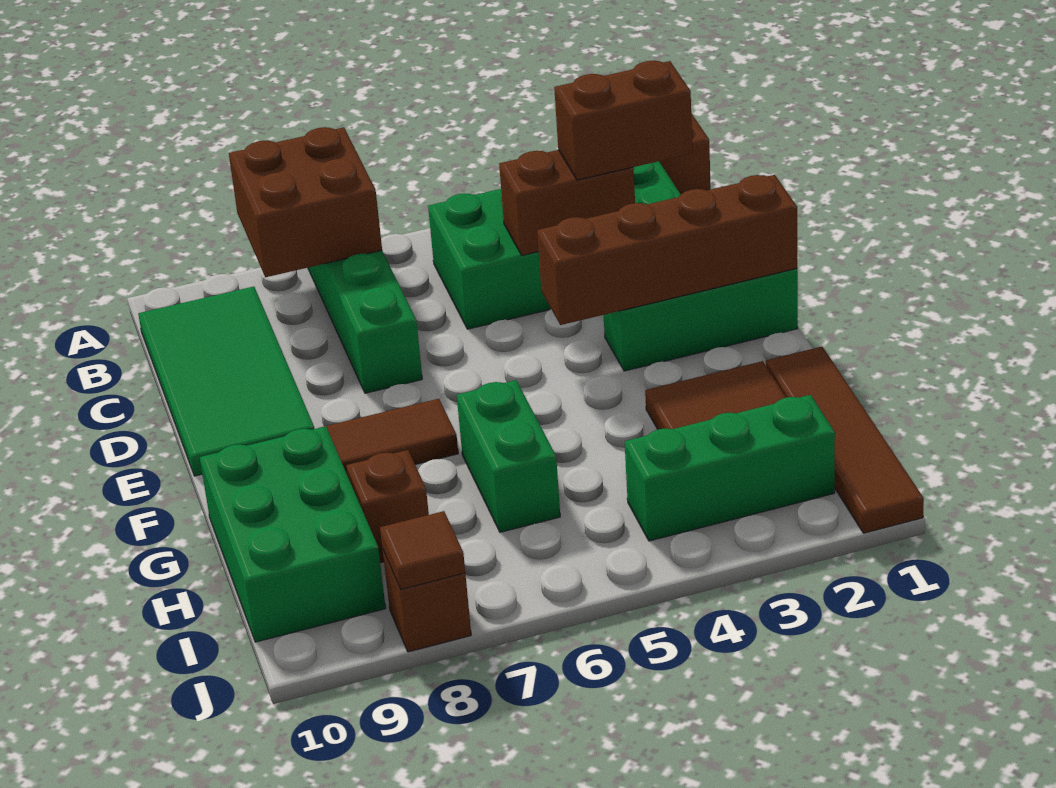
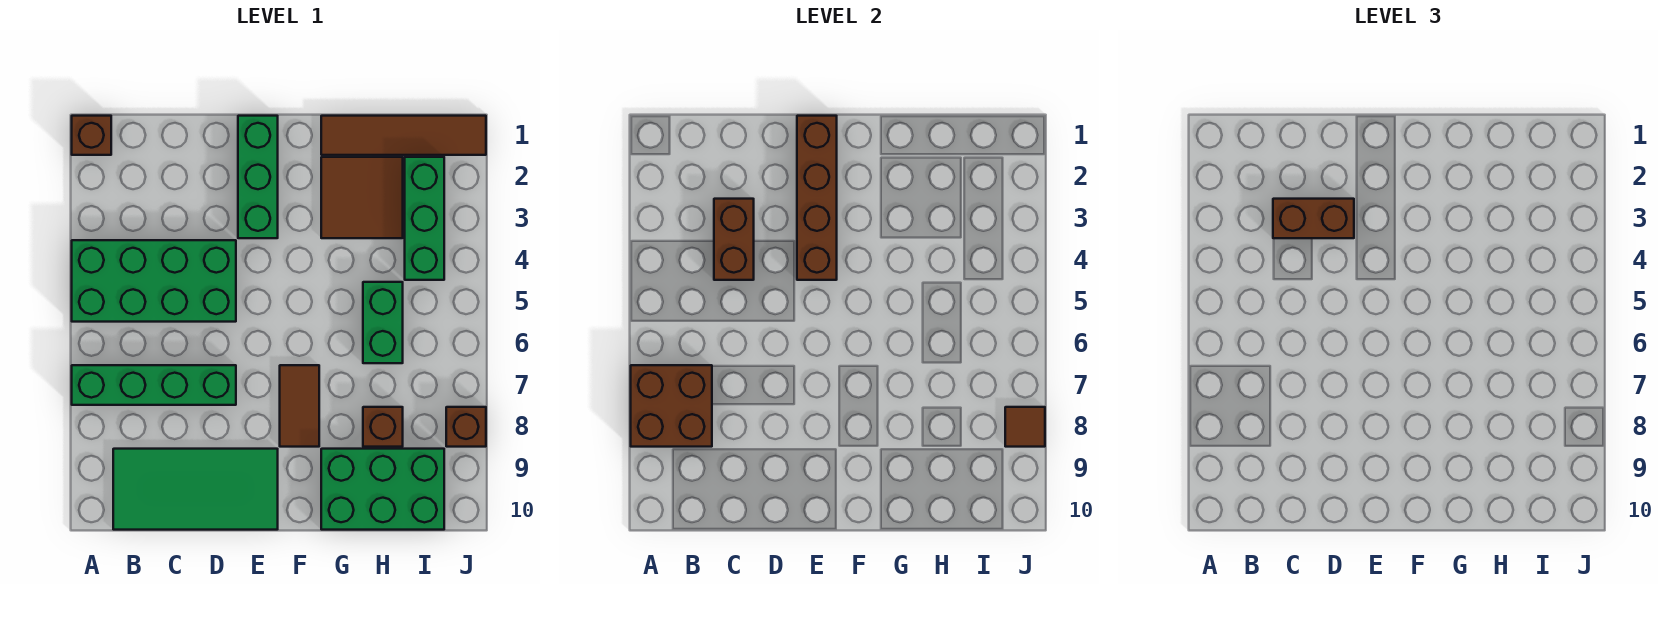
green brick B2:C5 level 1 -> green brick A4:D5 level 1
brown brick C2:C3 level 3 -> brown brick C3:D3 level 3
green brick G6:H6 level 1 -> green brick H5:H6 level 1

